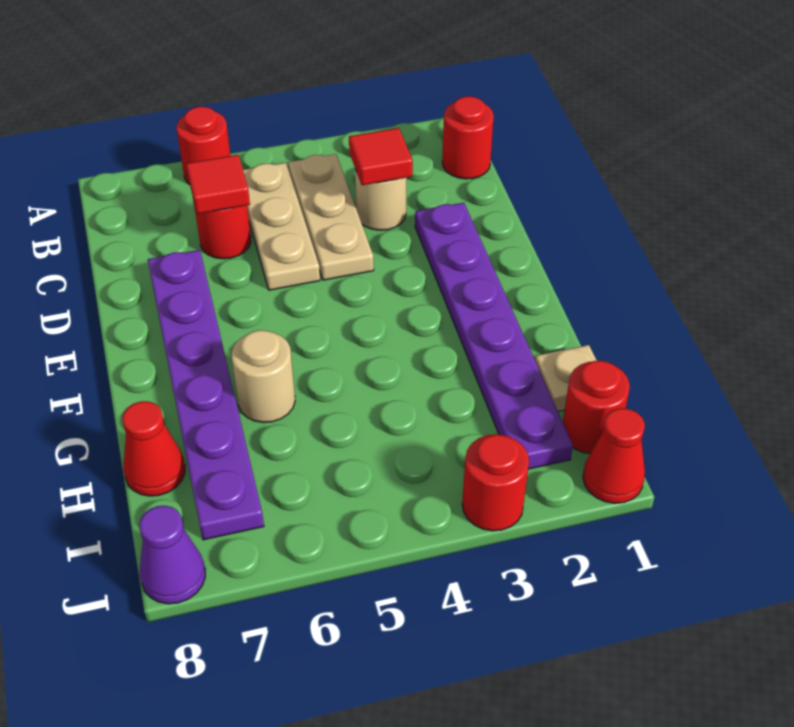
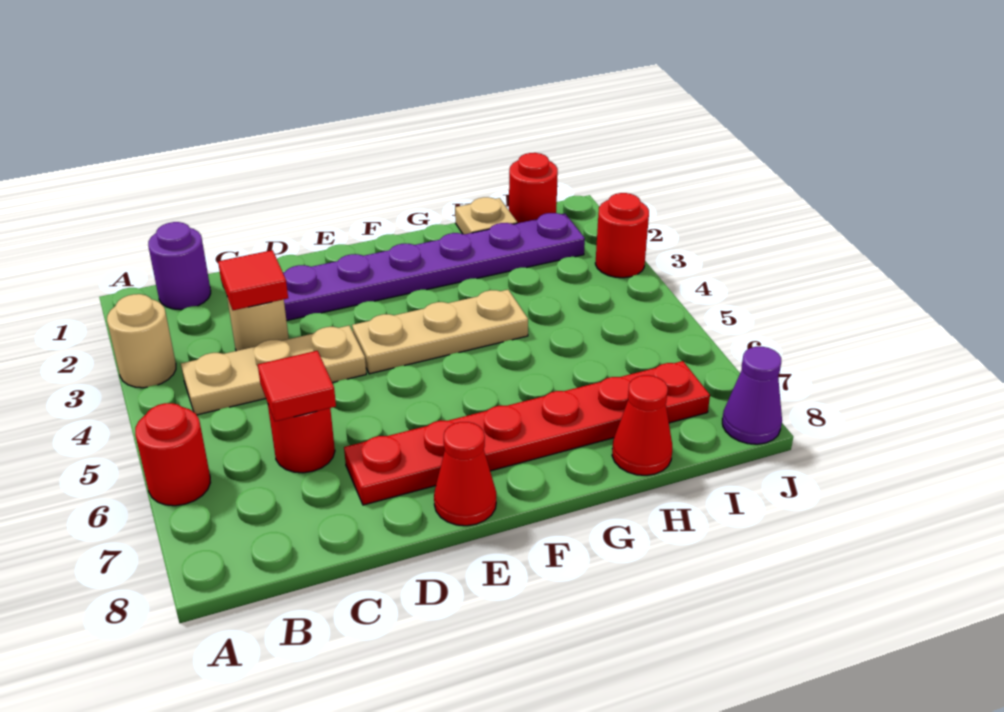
red round brick B1 level 1 -> purple round brick B1 level 1
tan plate B5:D5 level 1 -> tan plate E4:G4 level 1
purple plate D7:I7 level 1 -> red plate D7:I7 level 1
tan round brick G6 level 1 -> tan round brick A3 level 1
red cone J1 level 1 -> red cone E8 level 1

